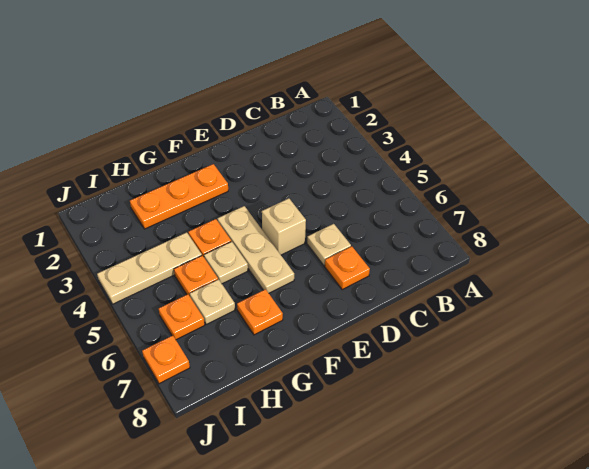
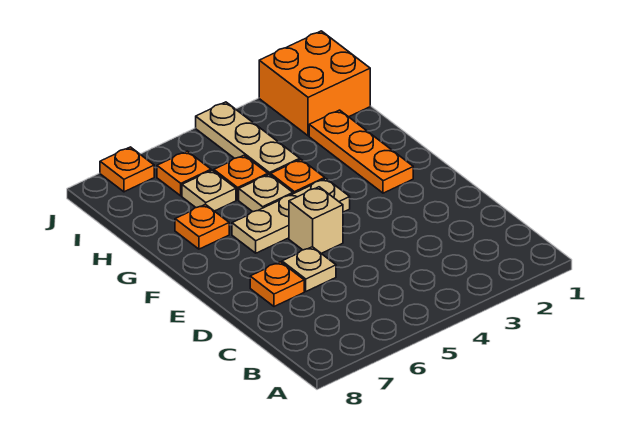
none -> orange brick I1:J2 level 1

